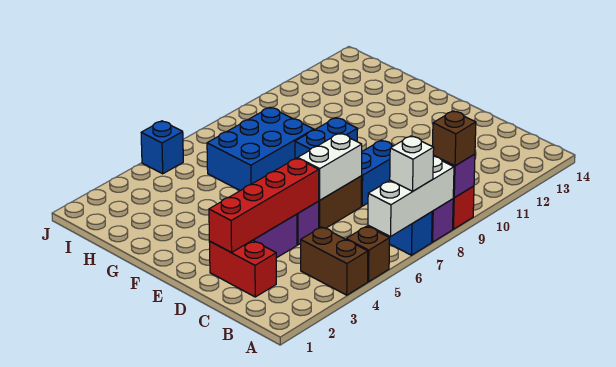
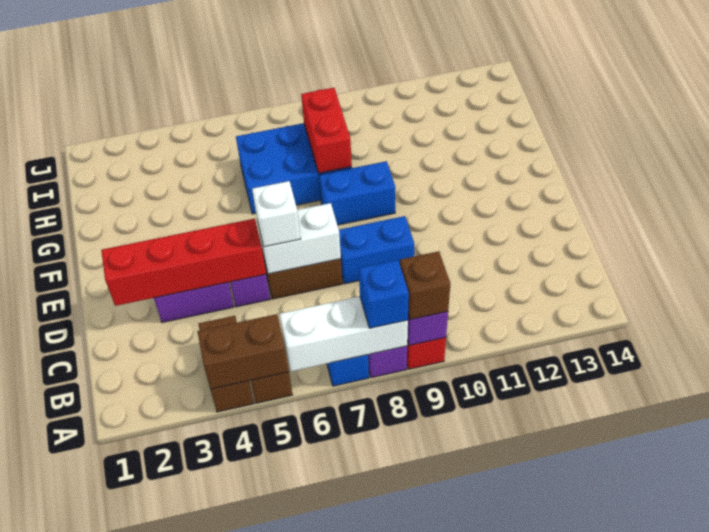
none -> brown brick A4:A5 level 2
white brick A7 level 3 -> white brick D6 level 3
red brick C2:D2 level 1 -> red brick G8:H8 level 2
blue brick J5 level 1 -> blue brick A8 level 3

